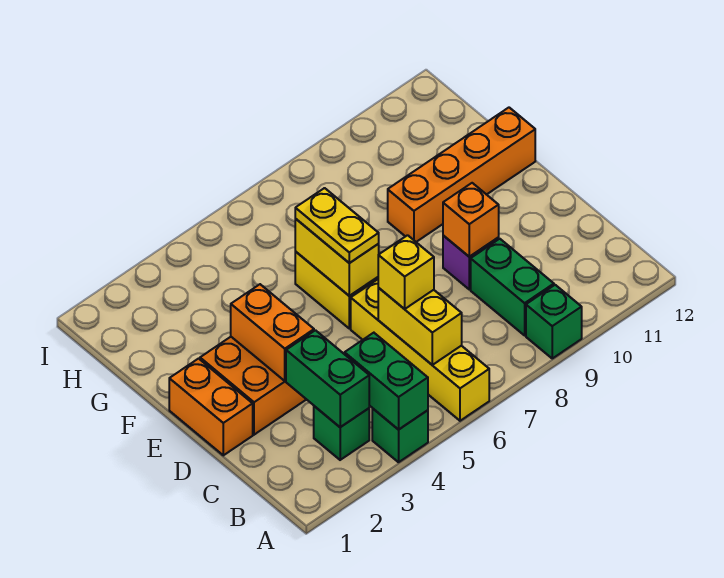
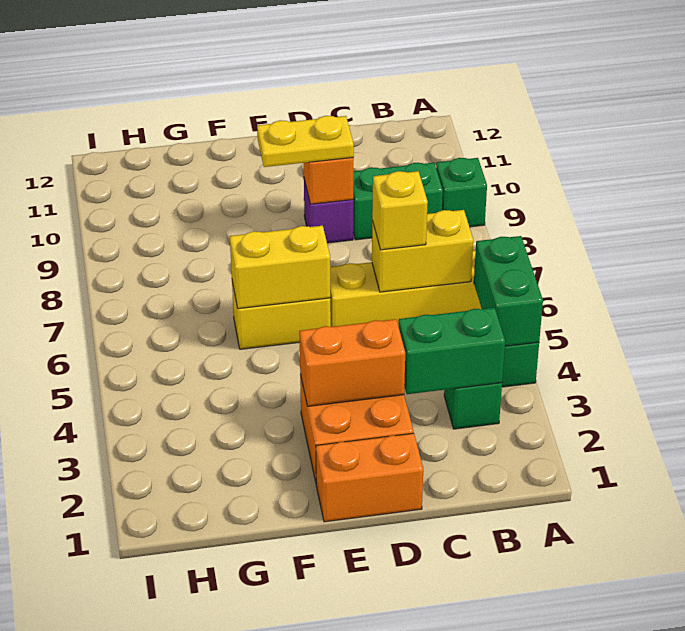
green brick A4:B4 level 2 -> green brick A4:A5 level 2
yellow plate E6:F6 level 3 -> yellow plate D9:E9 level 3
orange brick F9:F12 level 1 -> none

